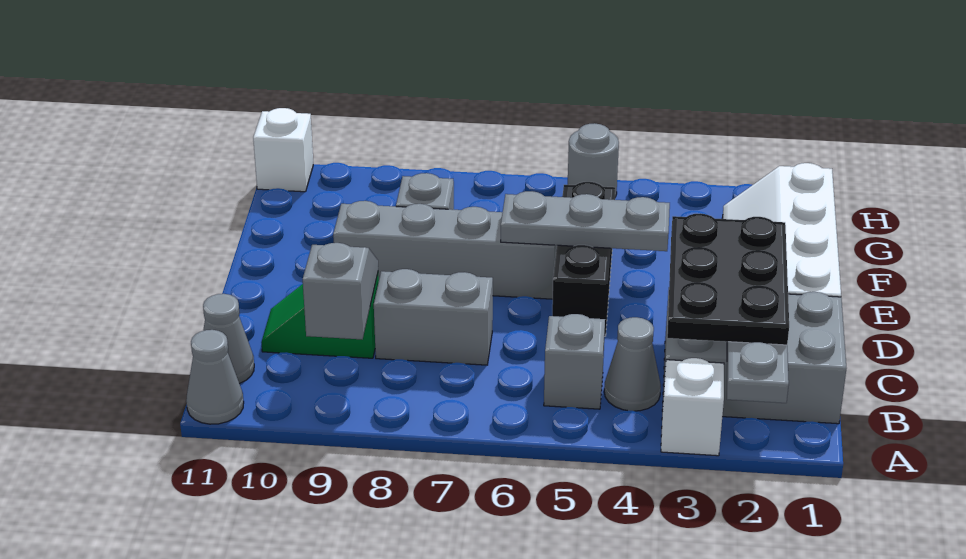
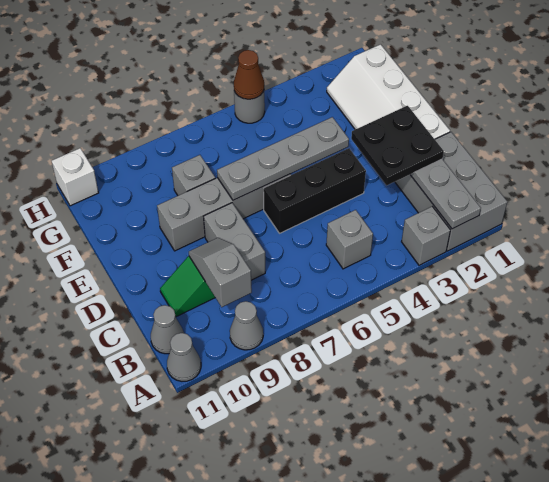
white brick A3 level 1 -> grey brick A3 level 1
grey brick B1:C3 level 1 -> grey brick A1:C2 level 1
black plate B2:D3 level 3 -> black plate C2:D3 level 3
grey cone B4 level 1 -> grey cone A9 level 1
grey brick C7:C8 level 1 -> grey brick C8:D8 level 1
black brick D5:F5 level 1 -> black brick D4:D6 level 1
grey plate E4:E6 level 2 -> grey plate E4:E7 level 2
none -> brown cone H5 level 2

